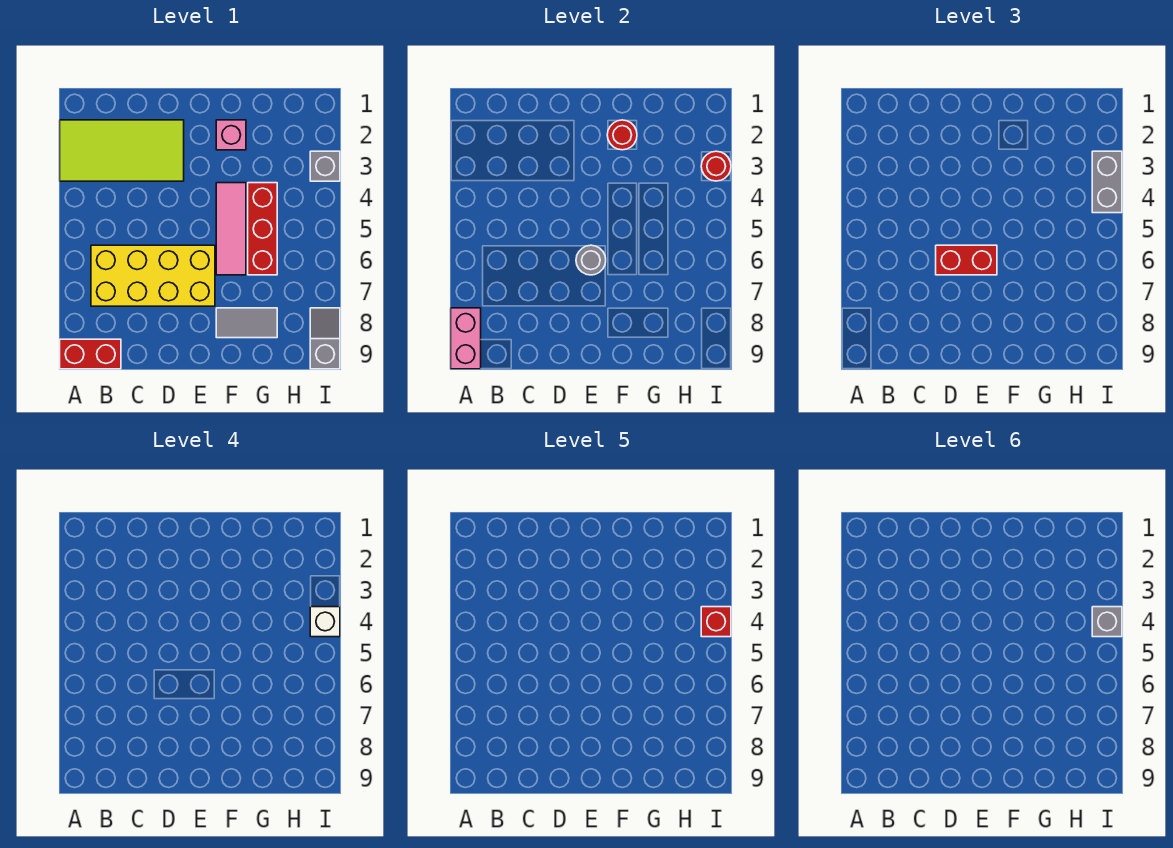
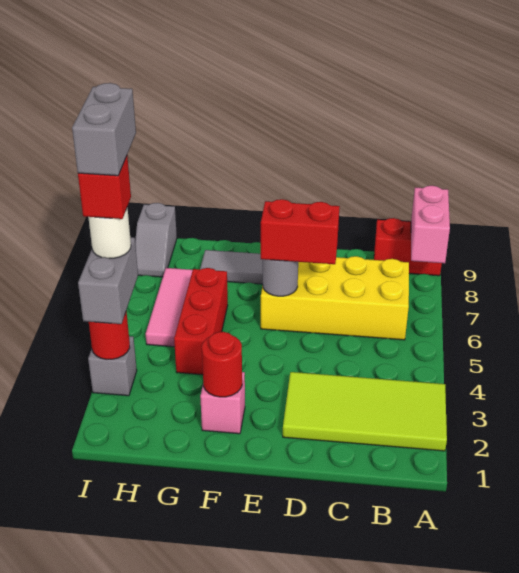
pink tile F4:F6 level 1 -> pink tile H5:H7 level 1
white brick I4 level 4 -> white round brick I4 level 4
grey brick I4 level 6 -> grey brick I4:I5 level 6

